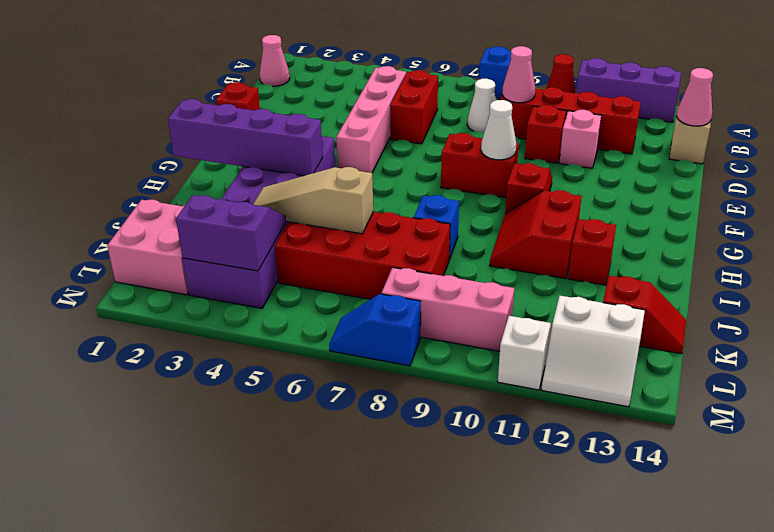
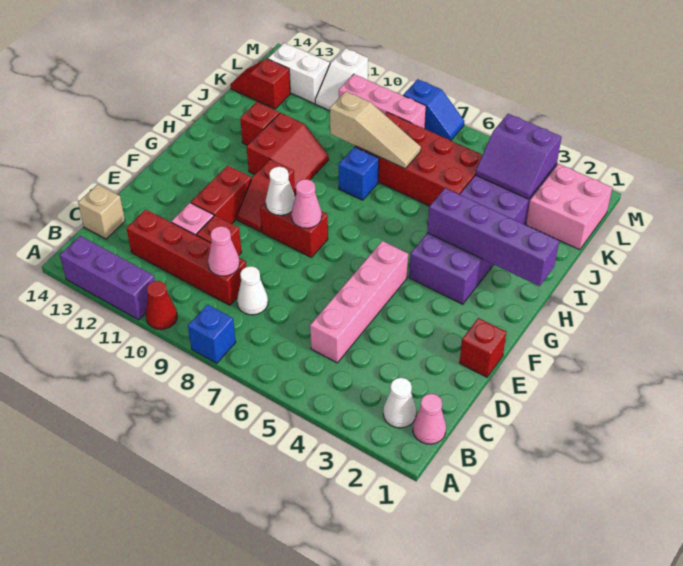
none -> white cone B2 level 1
red brick C6:D6 level 1 -> red brick E11:F11 level 1
pink cone C14 level 2 -> pink cone F8 level 2
tan slope J4:J6 level 2 top 6 -> tan slope J7:J9 level 2 top 9

